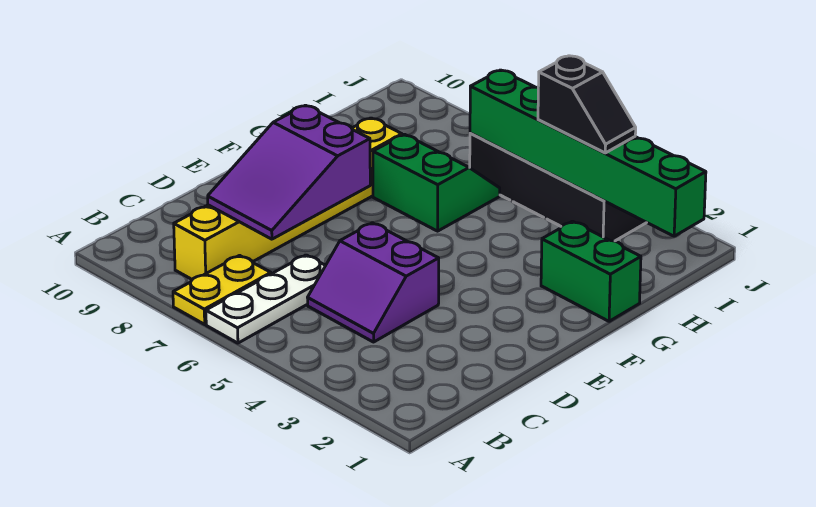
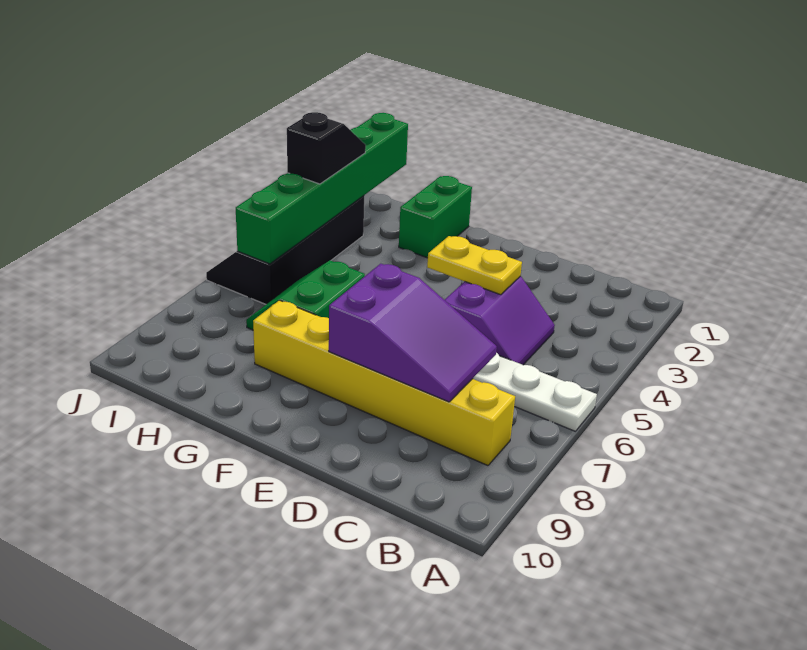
yellow plate A7:B7 level 1 -> yellow plate D4:E4 level 2

